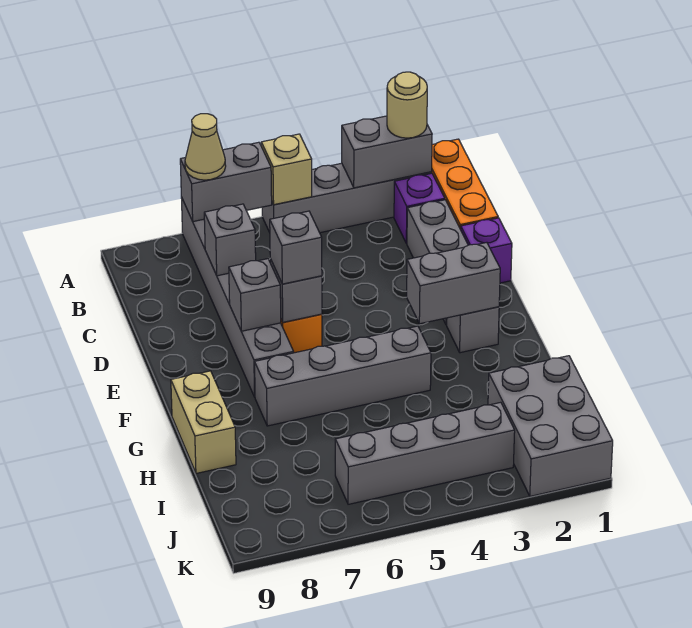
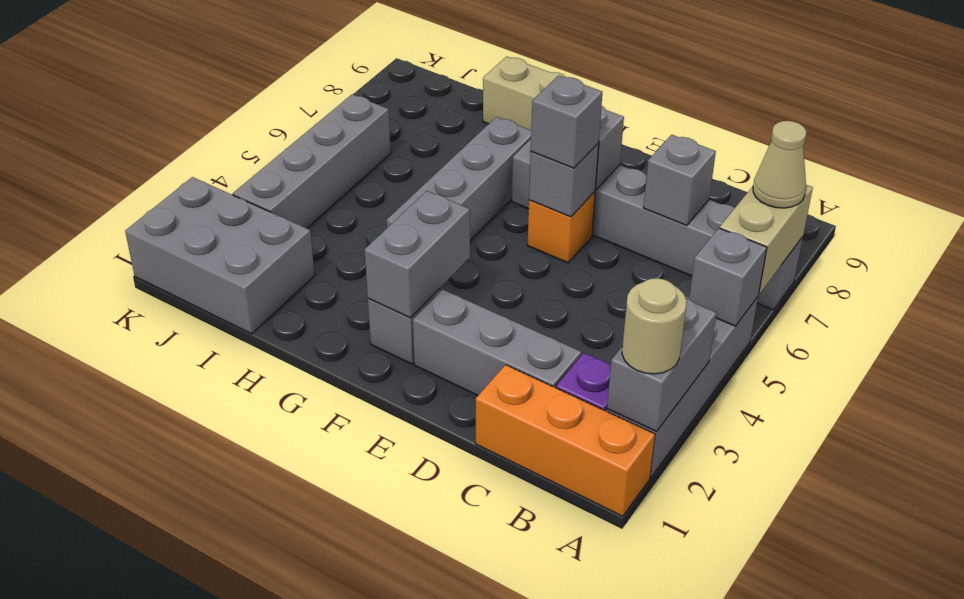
tan brick A5 level 2 -> grey brick A5 level 2
grey brick A6:A7 level 2 -> tan brick A6:A7 level 2
purple brick D1 level 1 -> none

